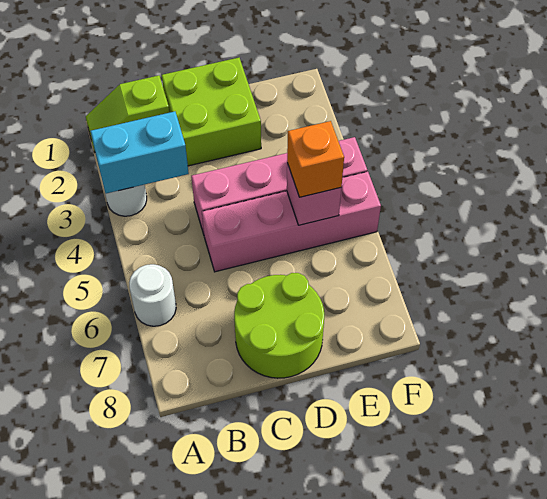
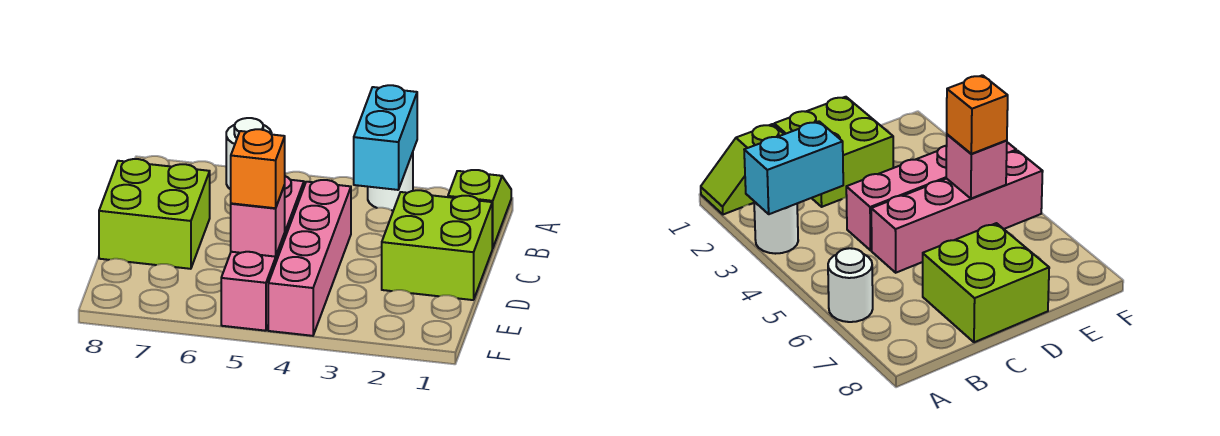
lime round brick C7:D8 level 1 -> lime brick C7:D8 level 1

